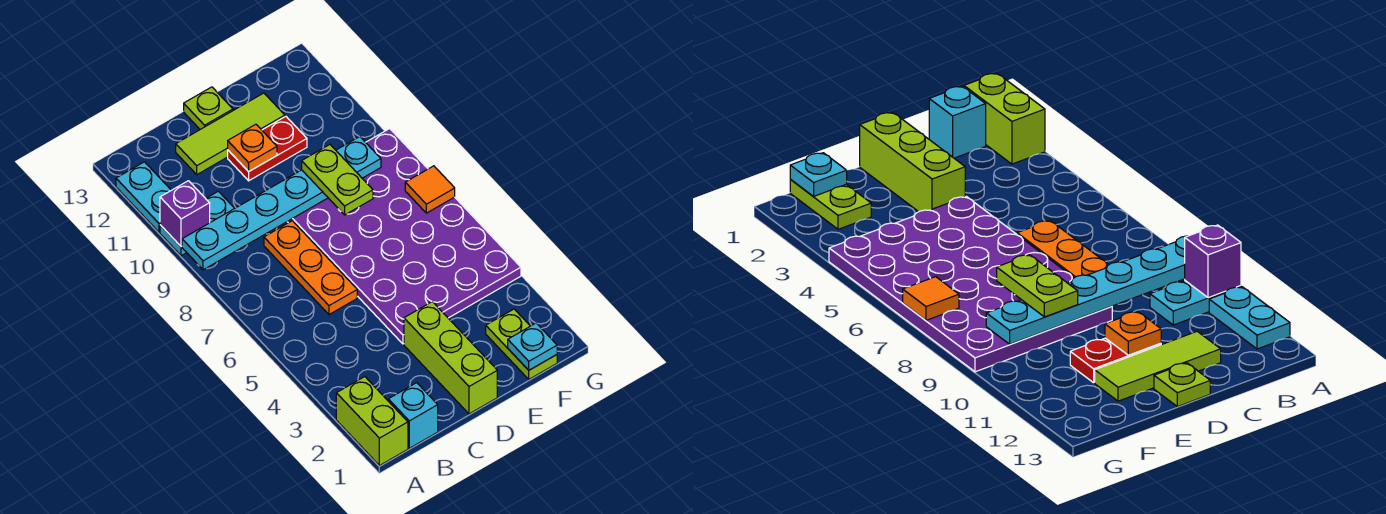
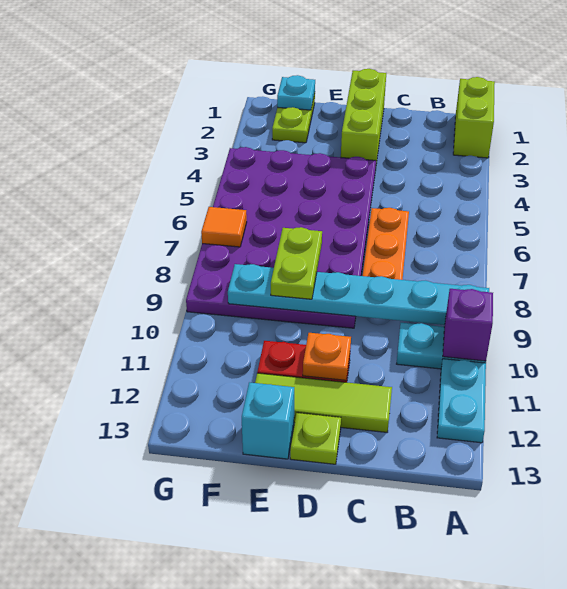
cyan brick B1 level 1 -> cyan brick E13 level 1

